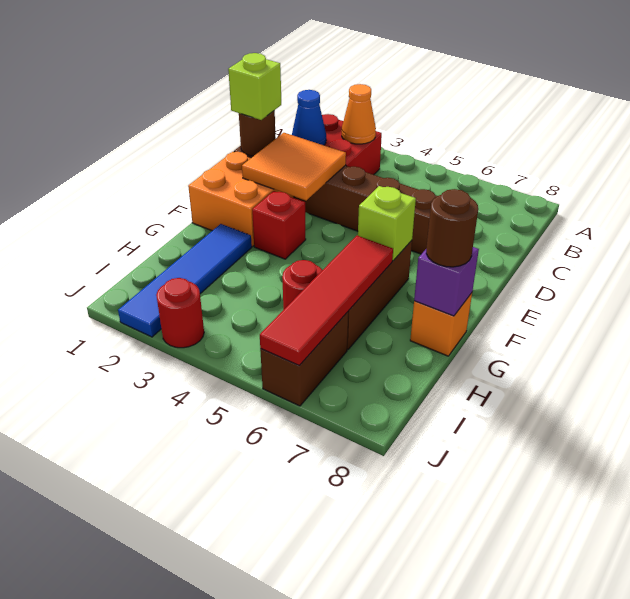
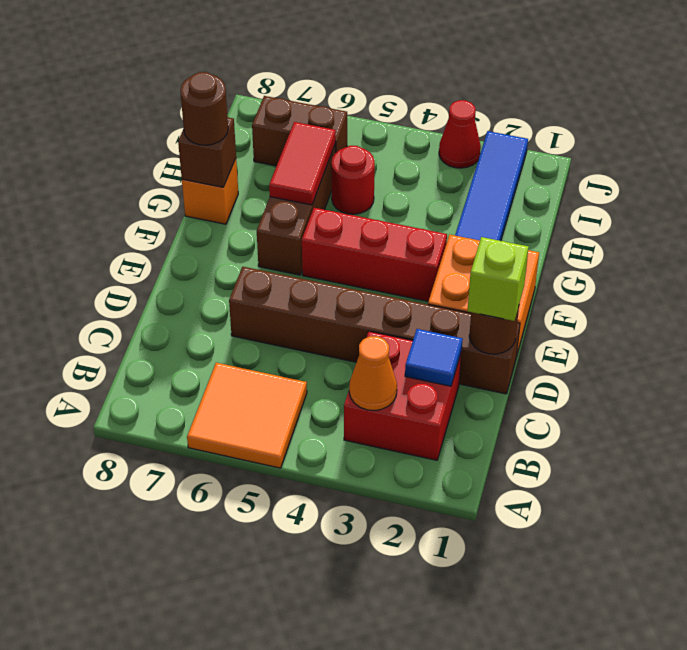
blue cone C2 level 2 -> blue tile C2 level 2
orange tile D2:E3 level 2 -> orange tile A5:B6 level 1
red brick F3 level 1 -> red brick F3:F5 level 1
lime brick F6 level 2 -> none
red tile G6:J6 level 2 -> red tile G6:H6 level 2
purple brick G8 level 2 -> brown brick G8 level 2
brown brick I6:J6 level 1 -> brown brick I6:I7 level 1
red round brick J3 level 1 -> red cone J3 level 1

